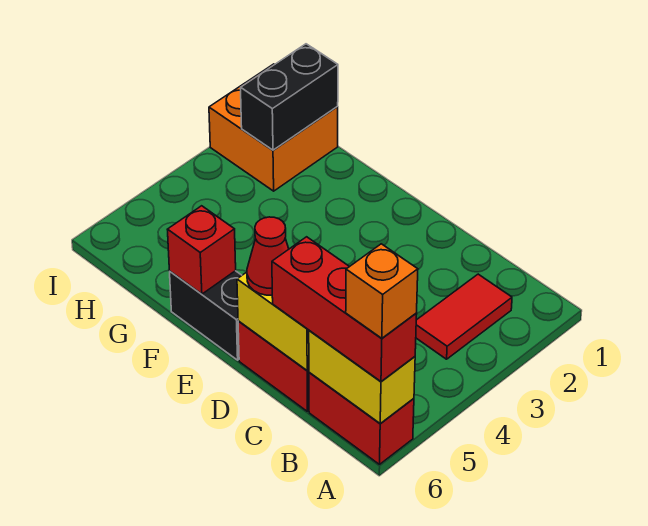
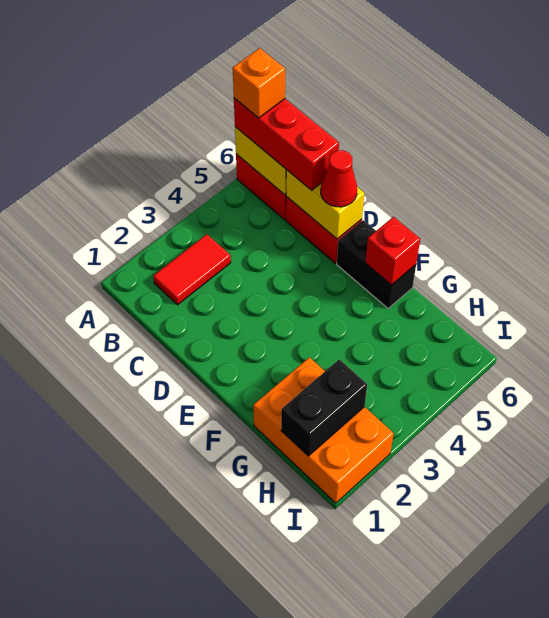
orange brick H1:I2 level 1 -> orange brick G1:I2 level 1

